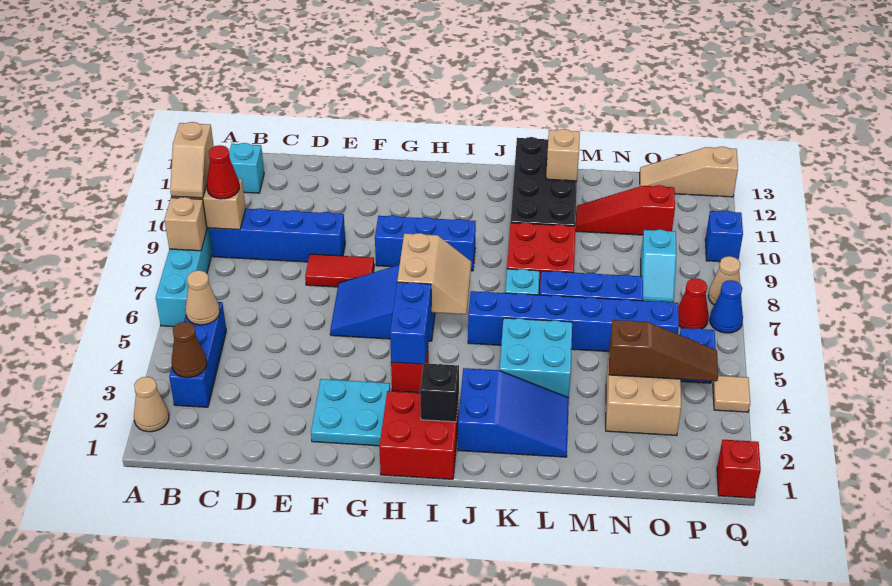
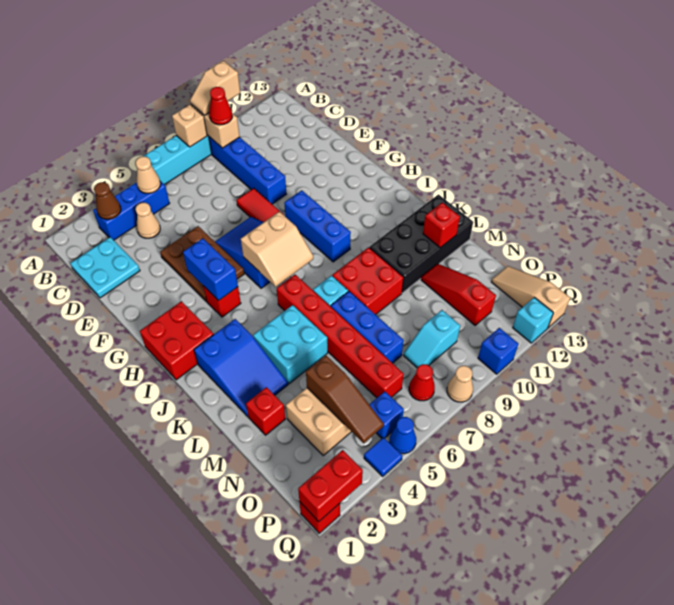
tan cone A2 level 1 -> tan cone C4 level 1
cyan brick B12 level 1 -> cyan brick Q12 level 1
none -> brown plate E4:G5 level 1
cyan plate F2:G3 level 1 -> cyan plate C1:D2 level 1
blue brick H4:H5 level 2 -> blue brick G4:H4 level 2
black brick I2 level 2 -> none
blue brick J6:O6 level 1 -> red brick J6:O6 level 1
tan brick L12 level 2 -> red brick L12 level 2
none -> red brick M2 level 1
none -> red brick Q1:Q2 level 2
tan tile Q4 level 1 -> blue tile Q4 level 1
blue cone Q7 level 1 -> blue cone Q5 level 1

